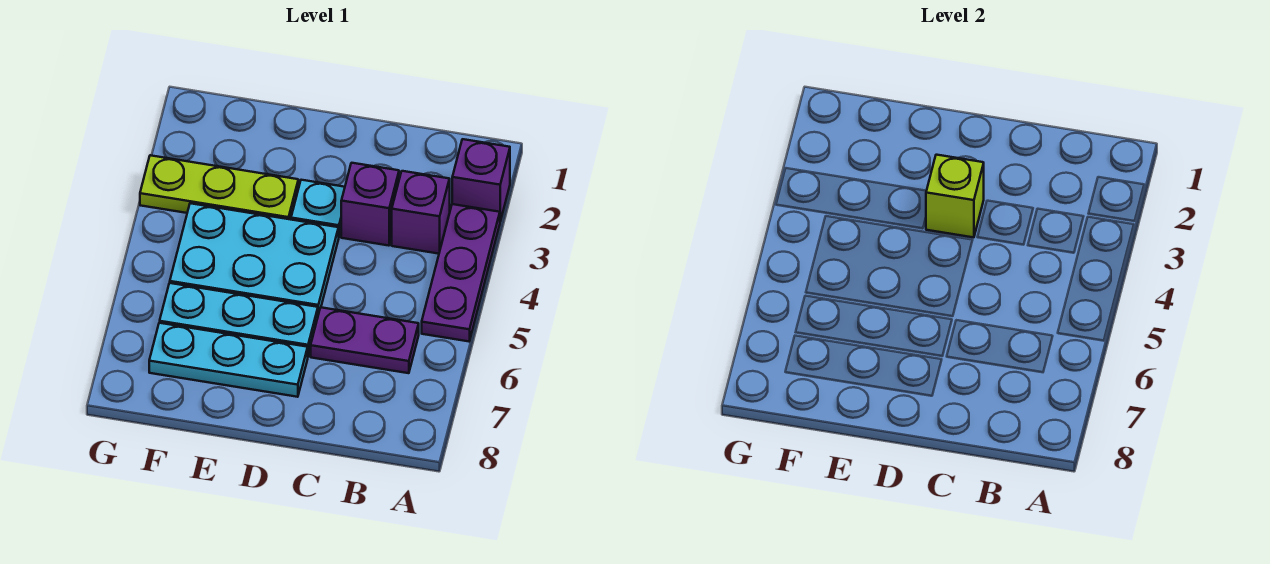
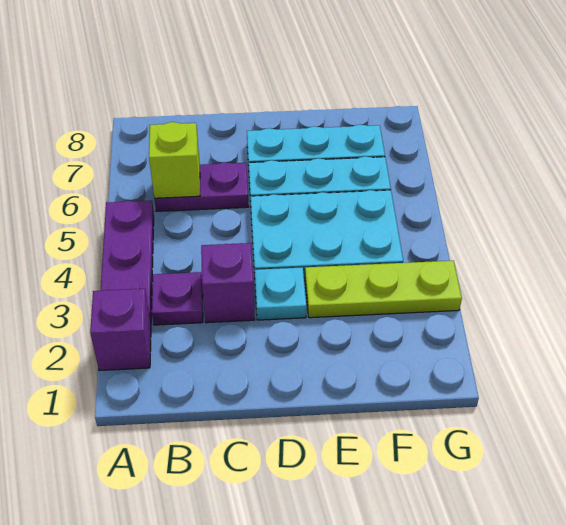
purple brick B3 level 1 -> purple plate B3 level 1
lime brick D3 level 2 -> lime brick B6 level 2

